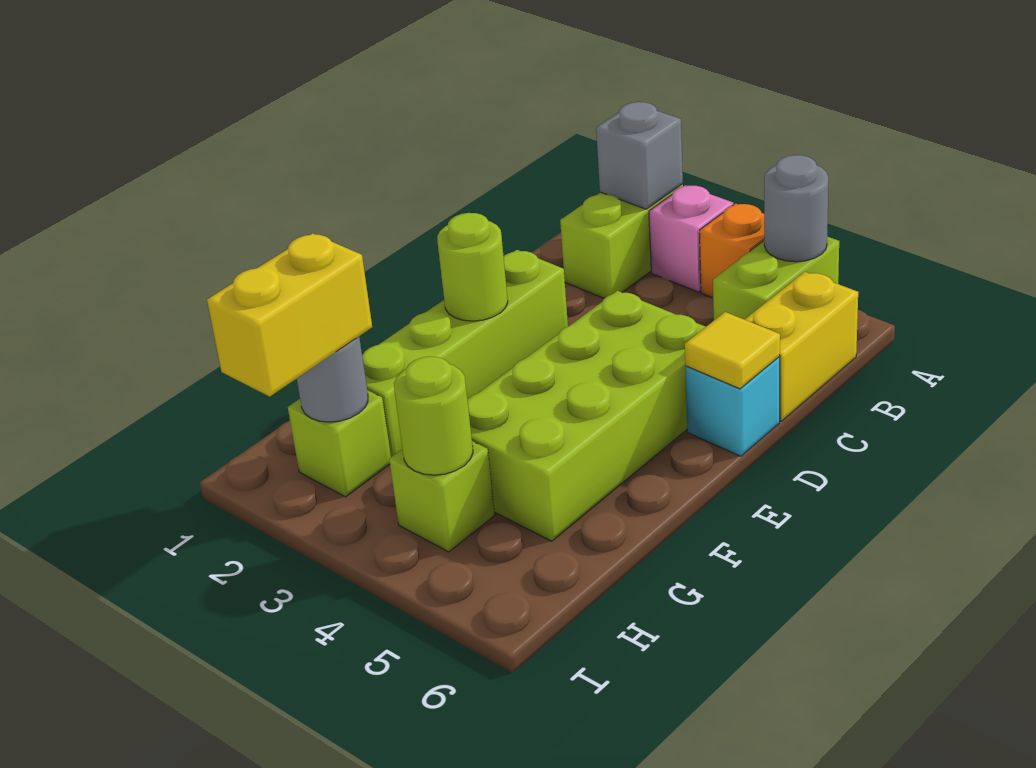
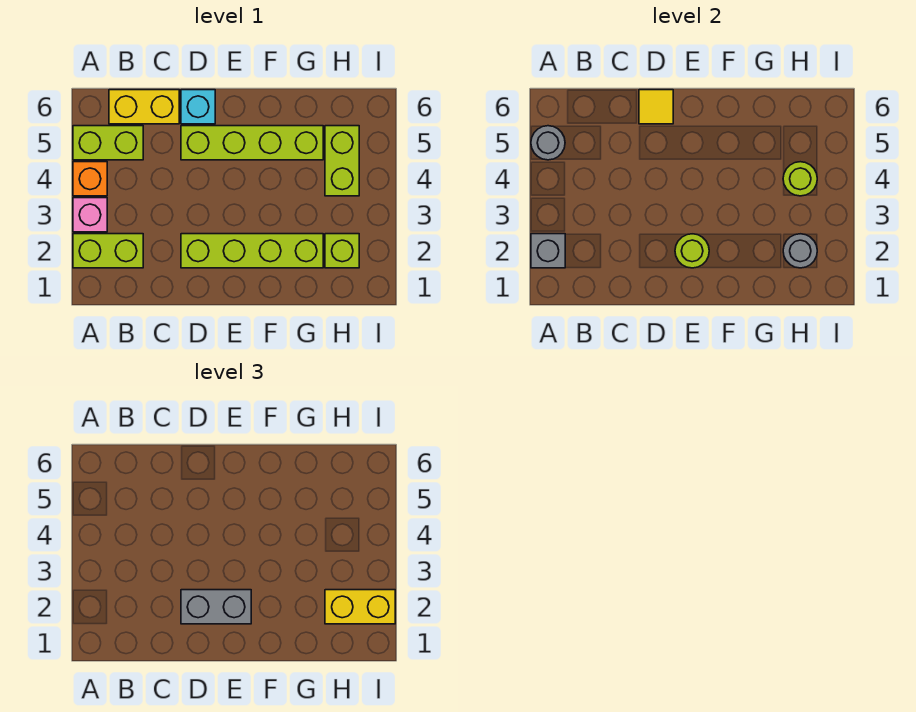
none -> grey brick D2:E2 level 3
lime brick D4:G5 level 1 -> lime brick D5:G5 level 1
lime brick H4 level 1 -> lime brick H4:H5 level 1

